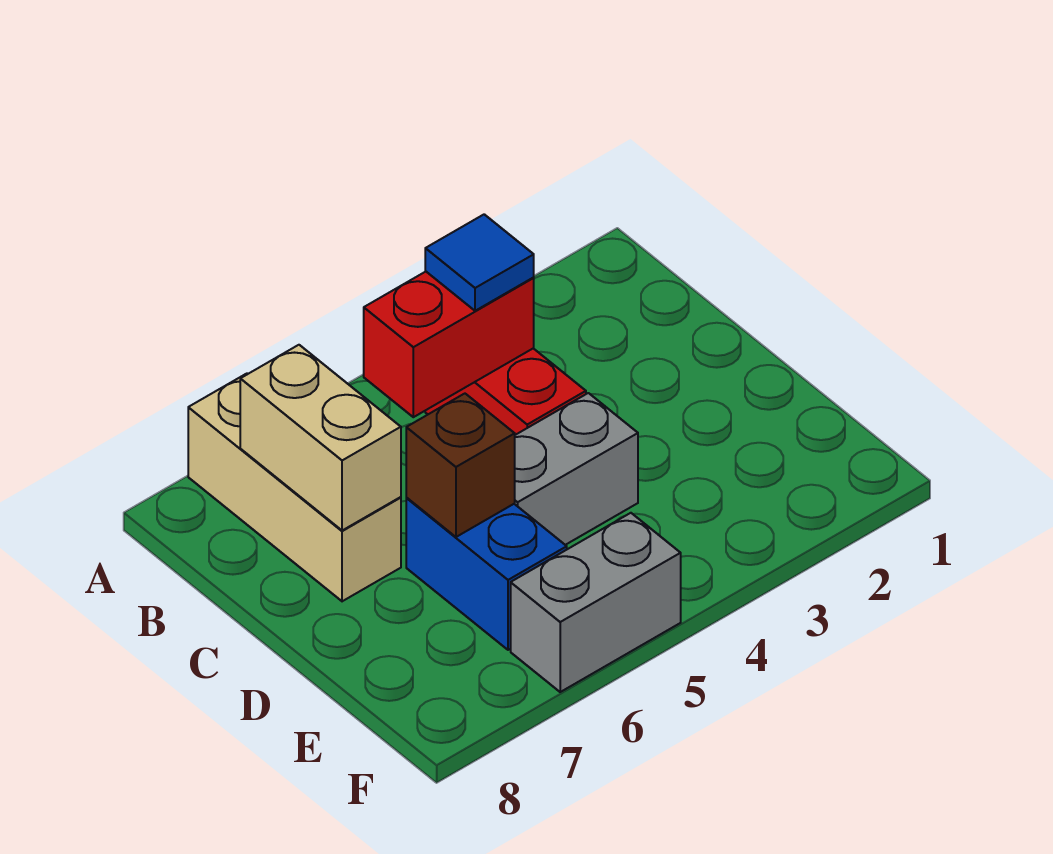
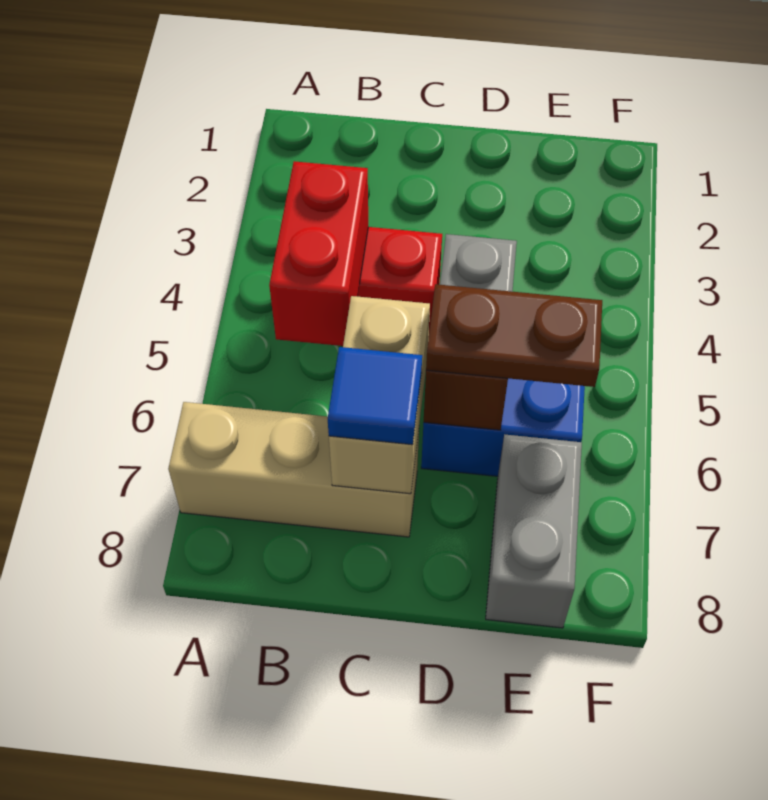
blue tile B4 level 3 -> blue tile C7 level 3
tan brick B7:C7 level 2 -> tan brick C6:C7 level 2
none -> brown plate D6:E6 level 3
grey brick F5:F6 level 1 -> grey brick E7:E8 level 1

